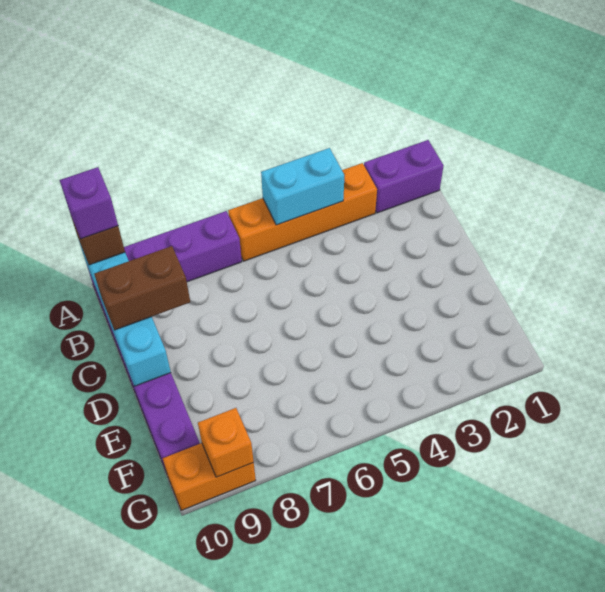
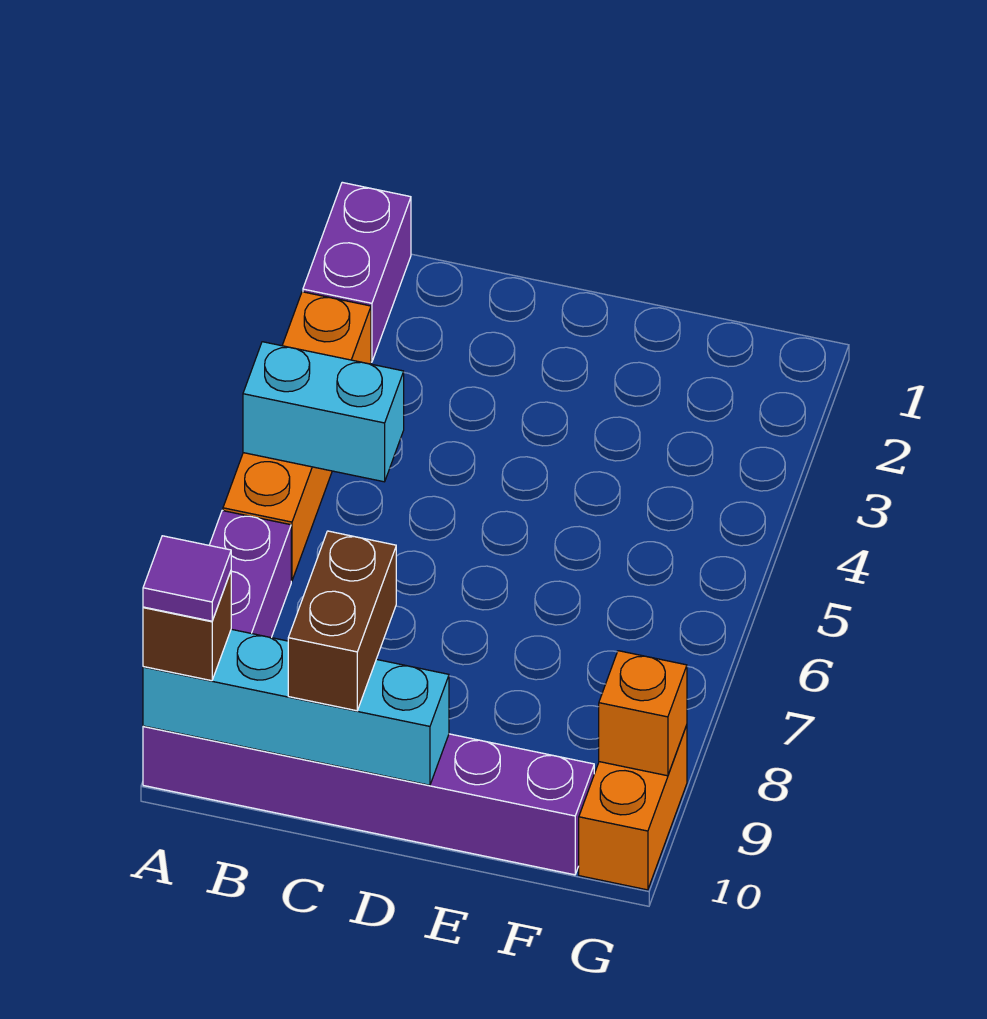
cyan brick A4:A5 level 2 -> cyan brick A5:B5 level 2
purple brick A10 level 4 -> purple tile A10 level 4

